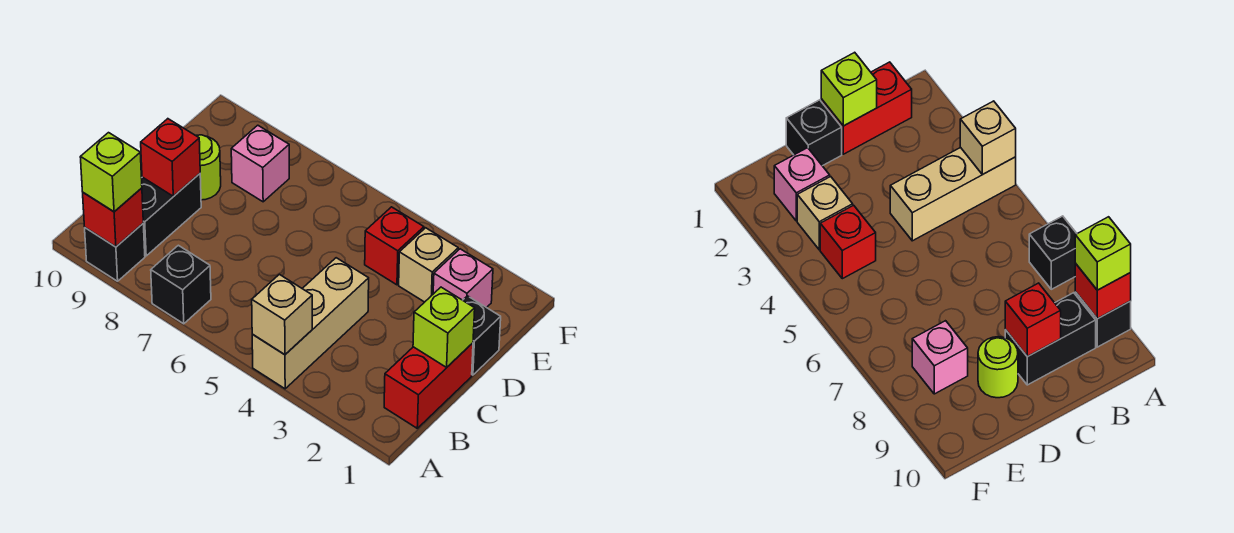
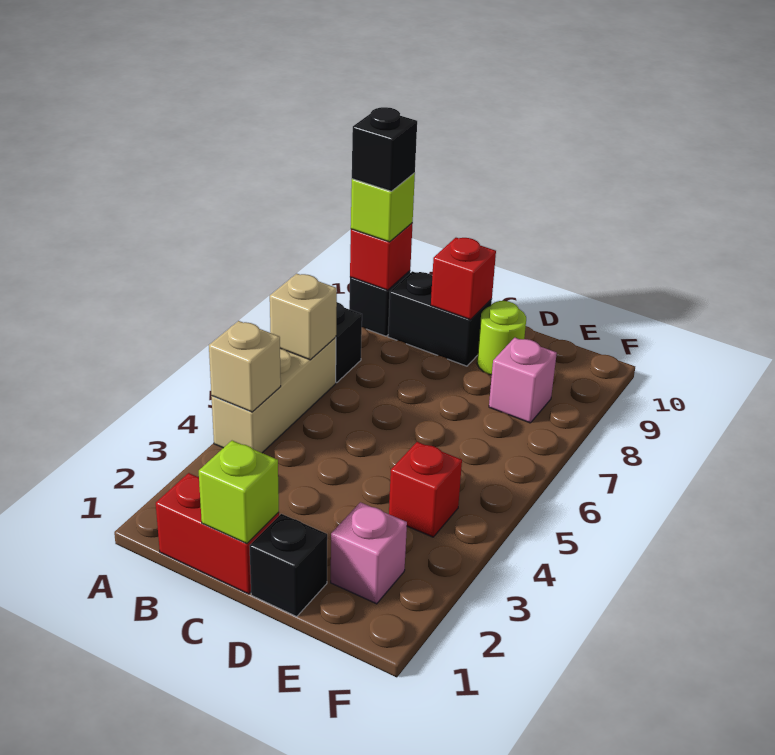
tan brick A4:C4 level 1 -> tan brick A4:A6 level 1
none -> black brick A9 level 4
tan brick E3 level 1 -> tan brick A6 level 2

